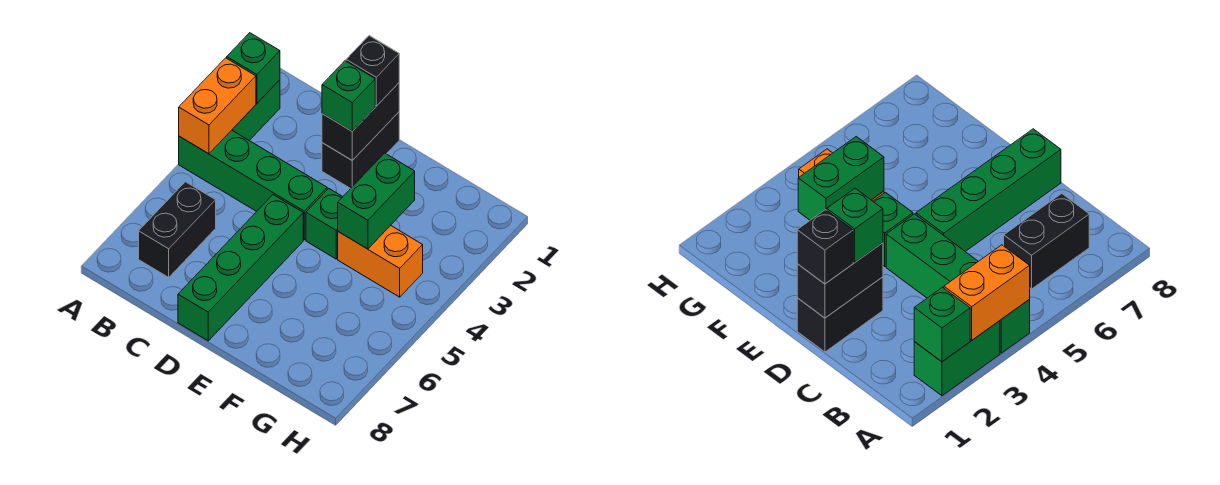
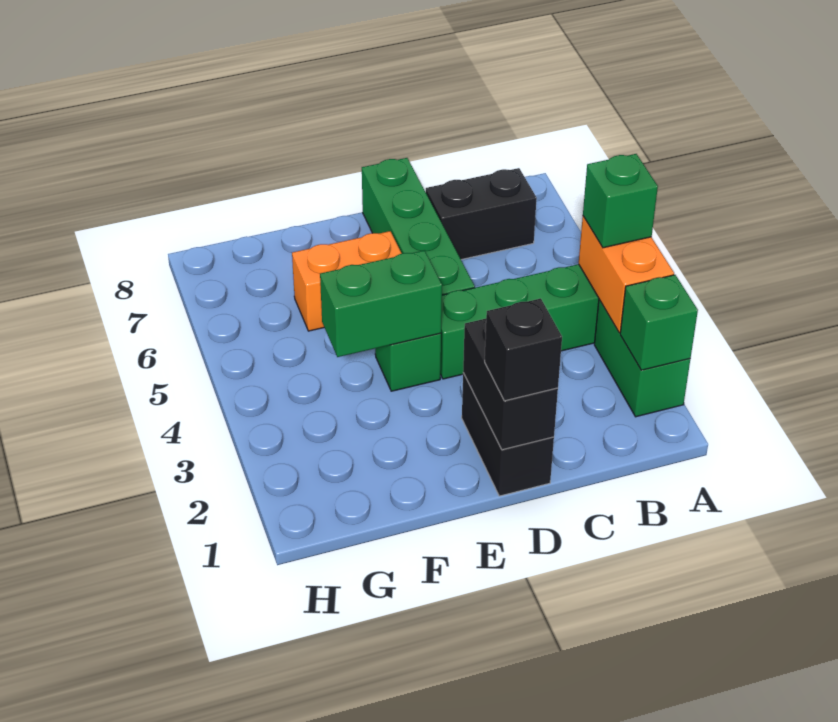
black brick B6:B7 level 1 -> black brick B7:C7 level 1
green brick D2 level 3 -> green brick A4 level 3
green brick F3:F4 level 2 -> green brick E4:F4 level 2
orange brick F4:G4 level 1 -> orange brick E6:F6 level 1

